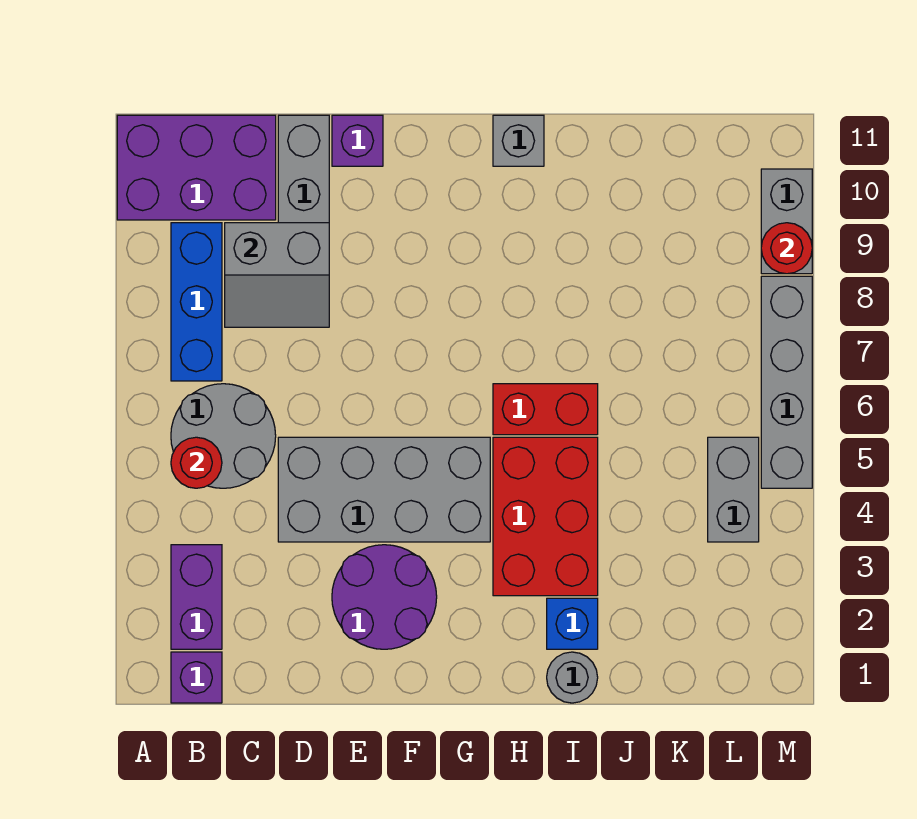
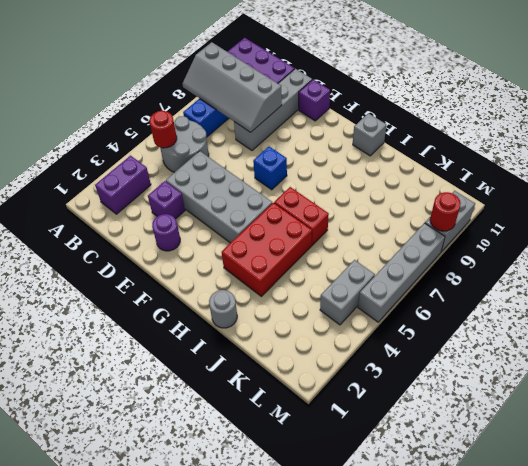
purple brick B1 level 1 -> purple brick D3 level 1
grey slope C8:D9 level 2 top 9 -> grey slope A8:D9 level 2 top 9
purple round brick E2:F3 level 1 -> purple round brick E2 level 1
blue brick I2 level 1 -> blue brick F7 level 1

